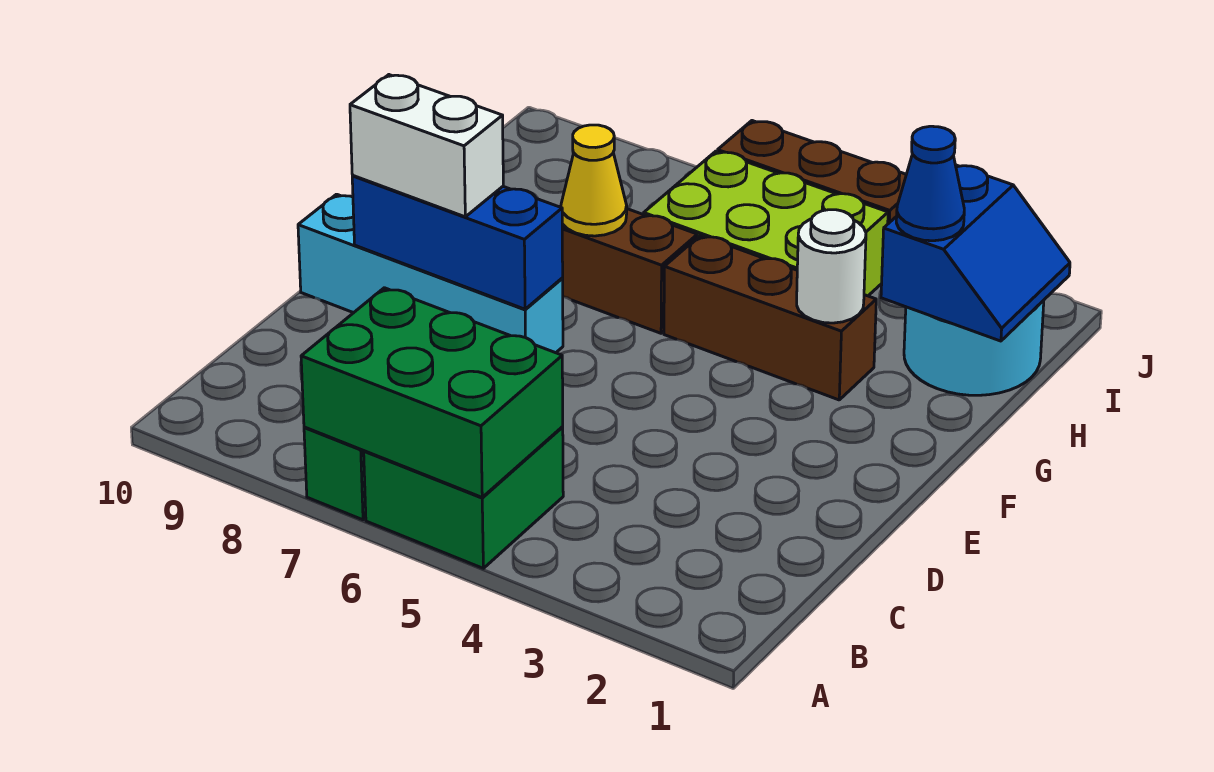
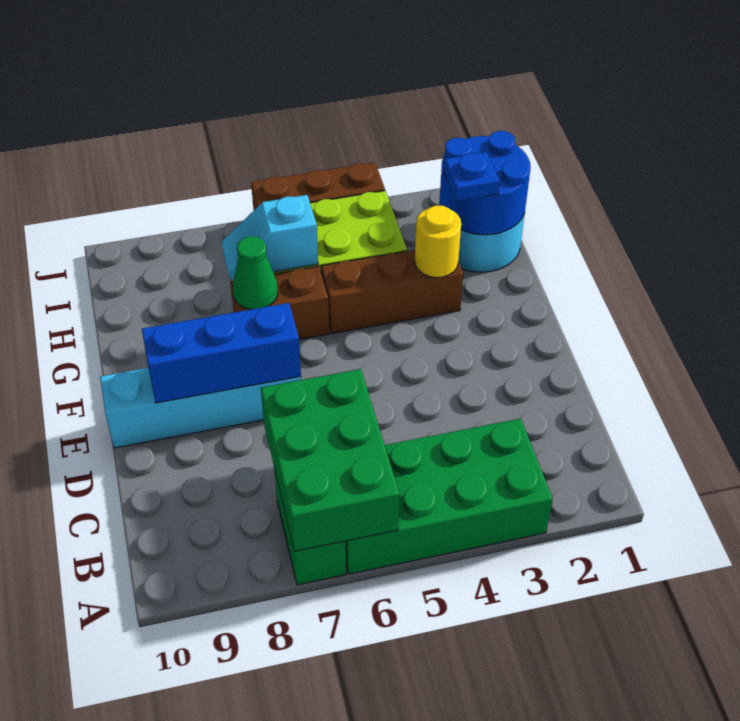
green brick A5:B6 level 1 -> green brick A3:B6 level 1
green brick A5:B7 level 2 -> green brick A6:C7 level 2
white brick E8:E9 level 3 -> none
white round brick G3 level 2 -> yellow round brick G3 level 2
yellow cone G7 level 2 -> green cone G7 level 2
blue slope H1:I2 level 2 top 2 -> blue round brick H1:I2 level 2
blue cone H2 level 3 -> blue plate H2 level 3
none -> cyan slope H6:H7 level 2 top 6

